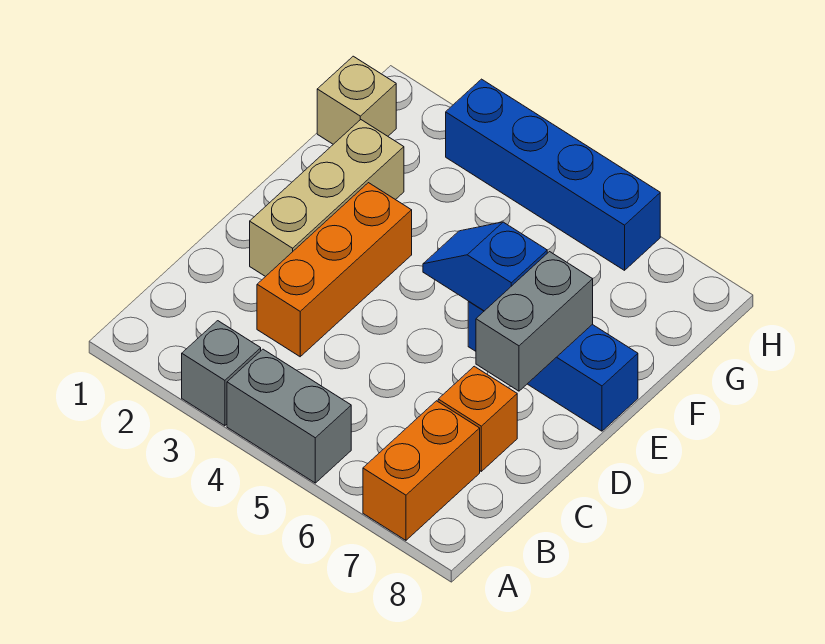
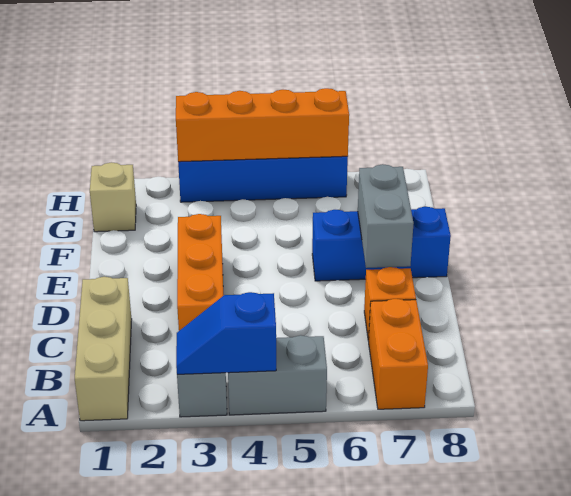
tan brick D2:F2 level 1 -> tan brick A1:C1 level 1
blue slope E5:E6 level 2 top 6 -> blue slope A3:A4 level 2 top 4
none -> orange brick H3:H6 level 2

